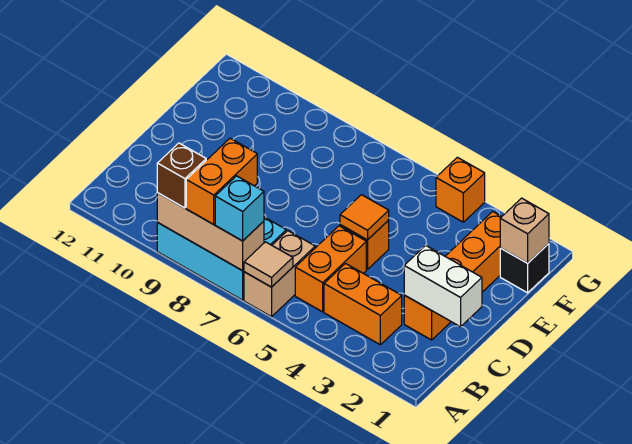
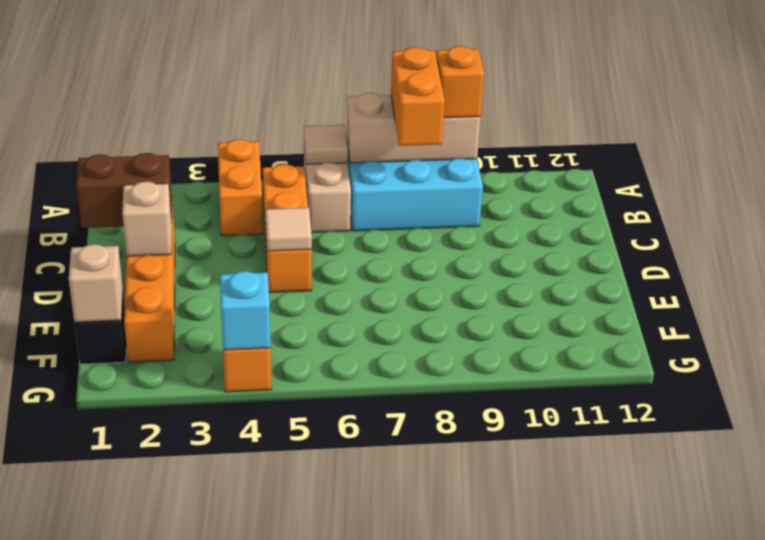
cyan brick A7 level 3 -> cyan brick G4 level 2
brown brick A9 level 3 -> orange brick A9 level 3
orange brick B3:B4 level 1 -> orange brick A4:B4 level 1
white brick C1:C2 level 2 -> brown brick C1:C2 level 2
none -> tan brick D2 level 2
orange tile D5 level 2 -> tan tile D5 level 2

